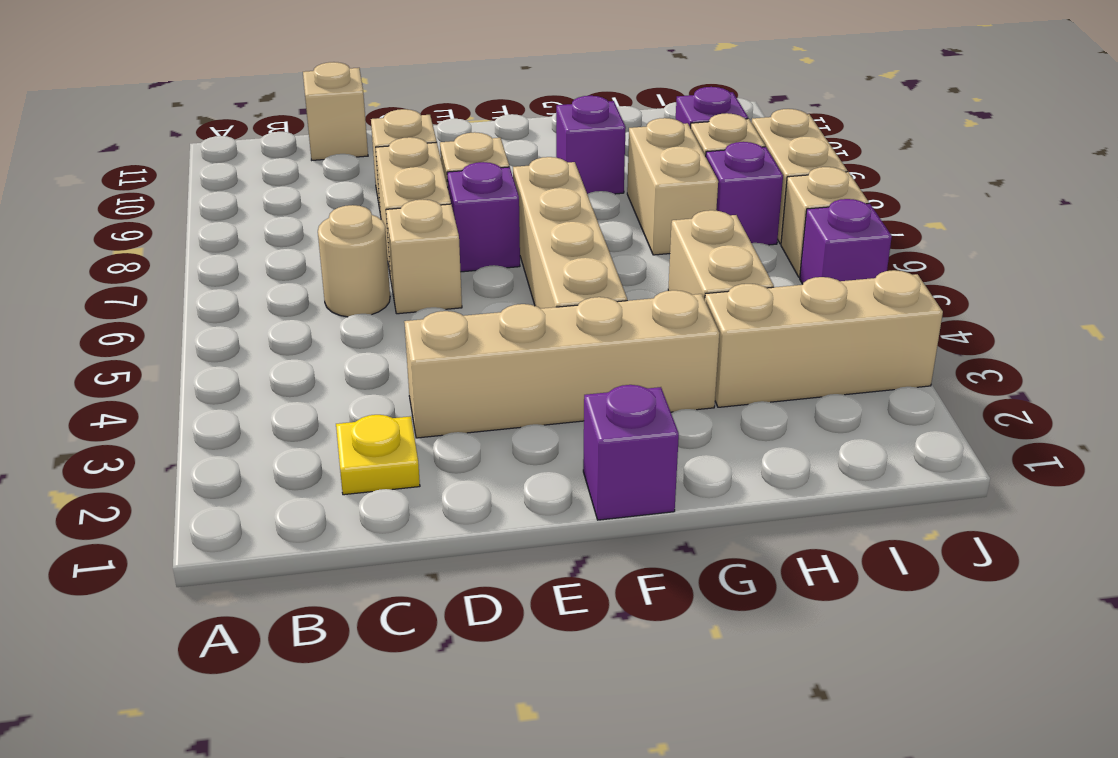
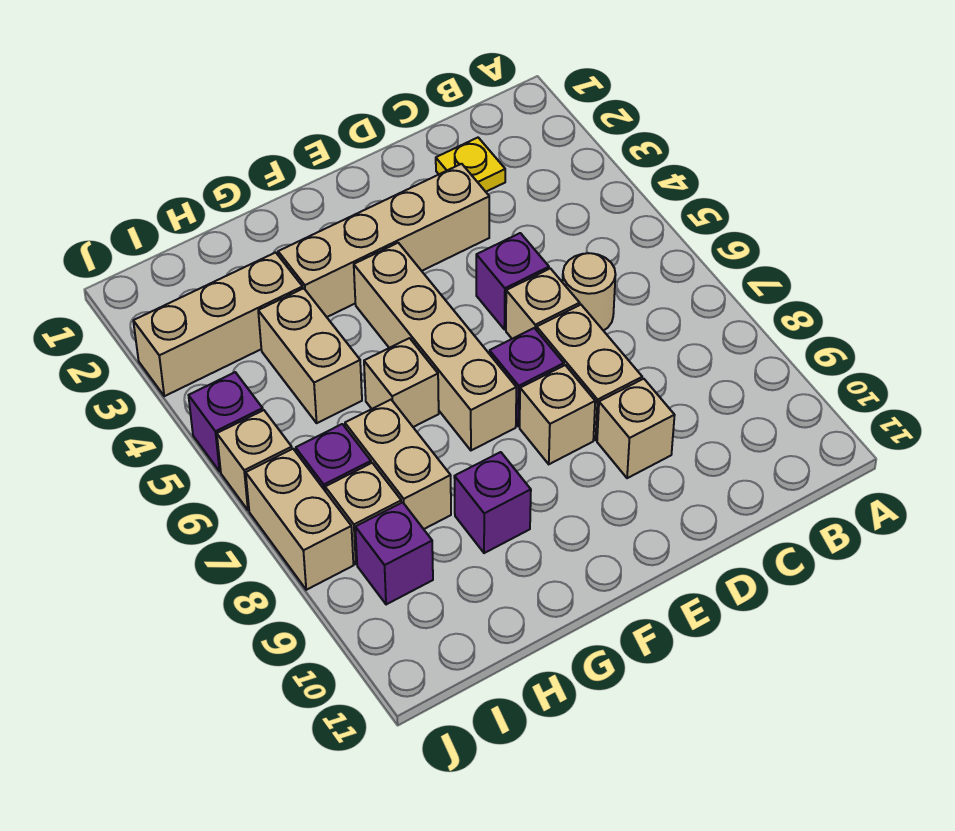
tan brick C11 level 1 -> tan brick G6 level 1
purple brick F1 level 1 -> purple brick D5 level 1

